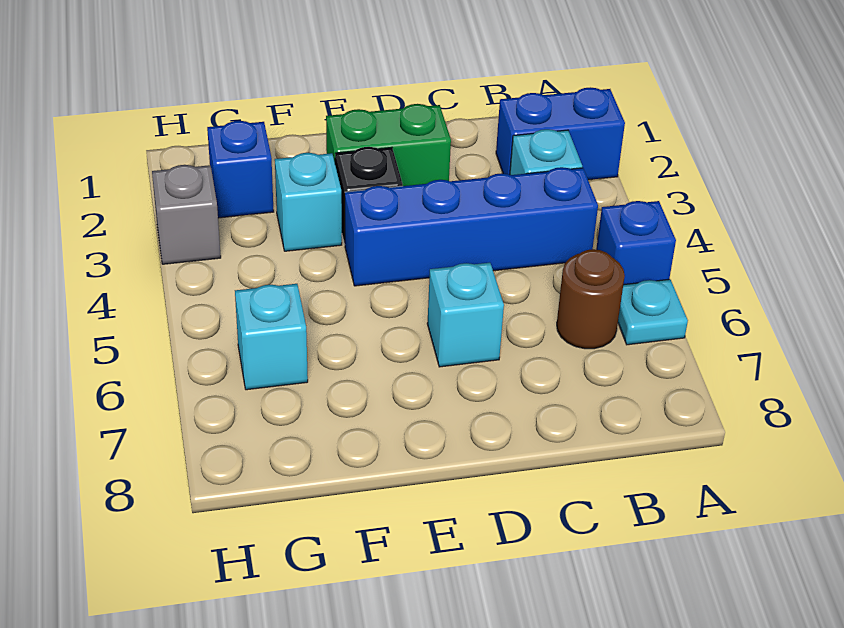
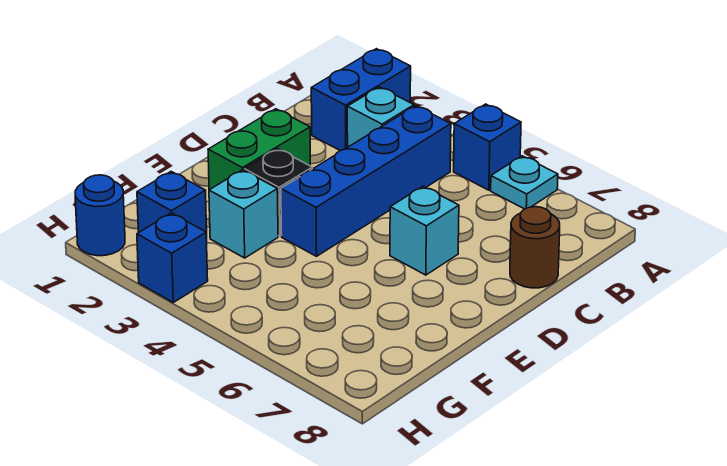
brown round brick B6 level 1 -> brown round brick C8 level 1
cyan brick G6 level 1 -> none
none -> blue round brick H1 level 1
grey brick H3 level 1 -> blue brick H3 level 1

